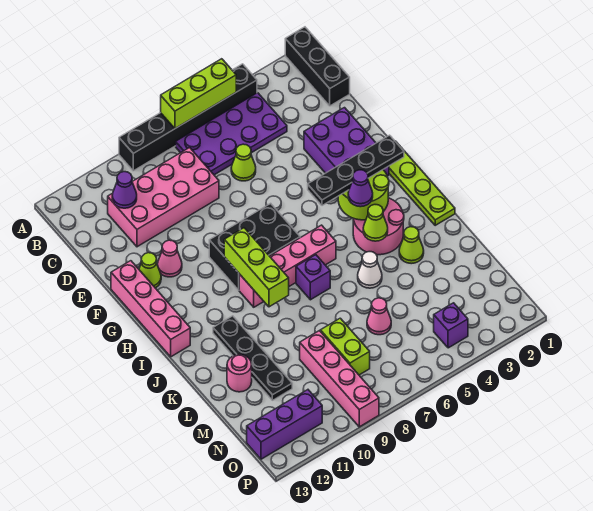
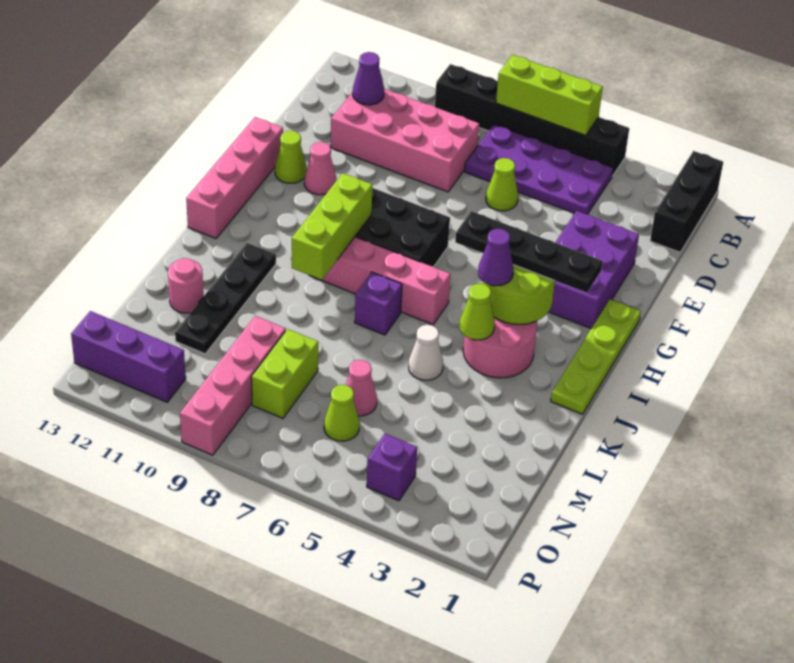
lime cone K3 level 1 -> lime cone N6 level 1

